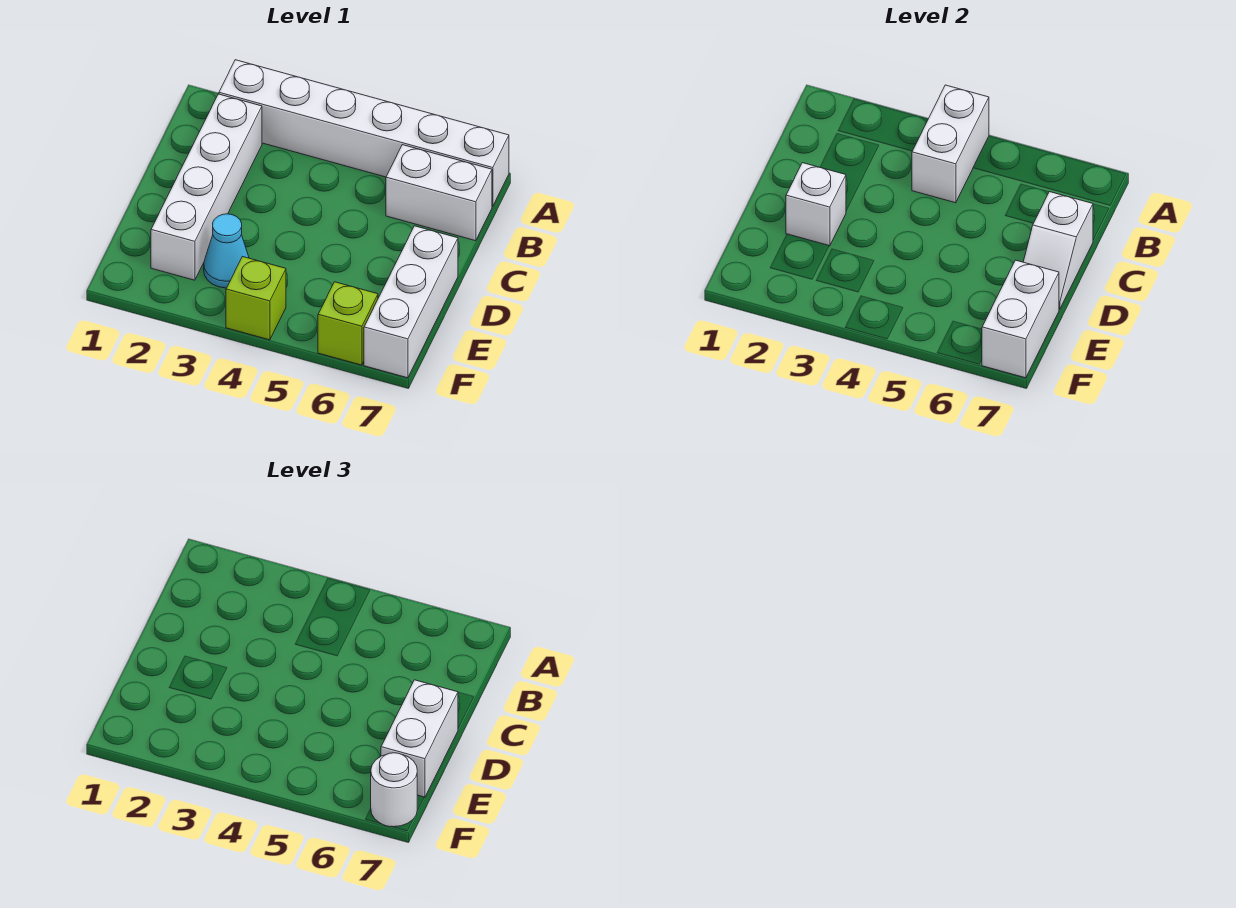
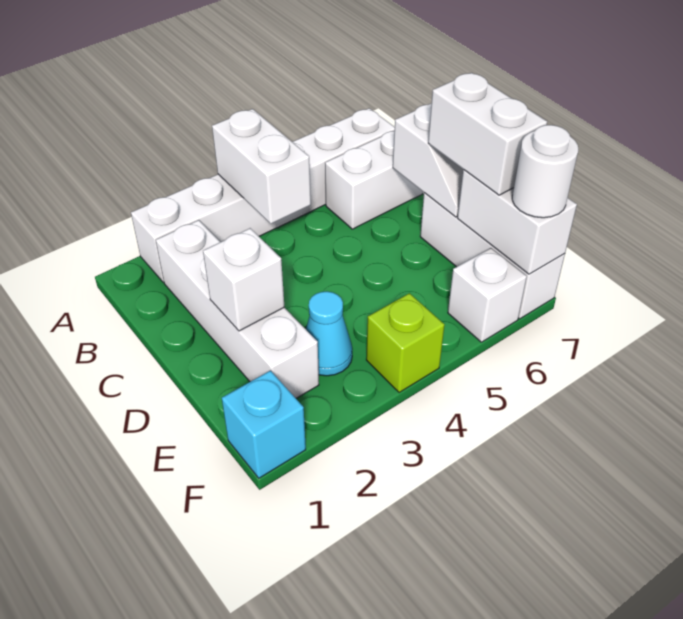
none -> cyan brick F1 level 1
lime brick F6 level 1 -> white brick F6 level 1

